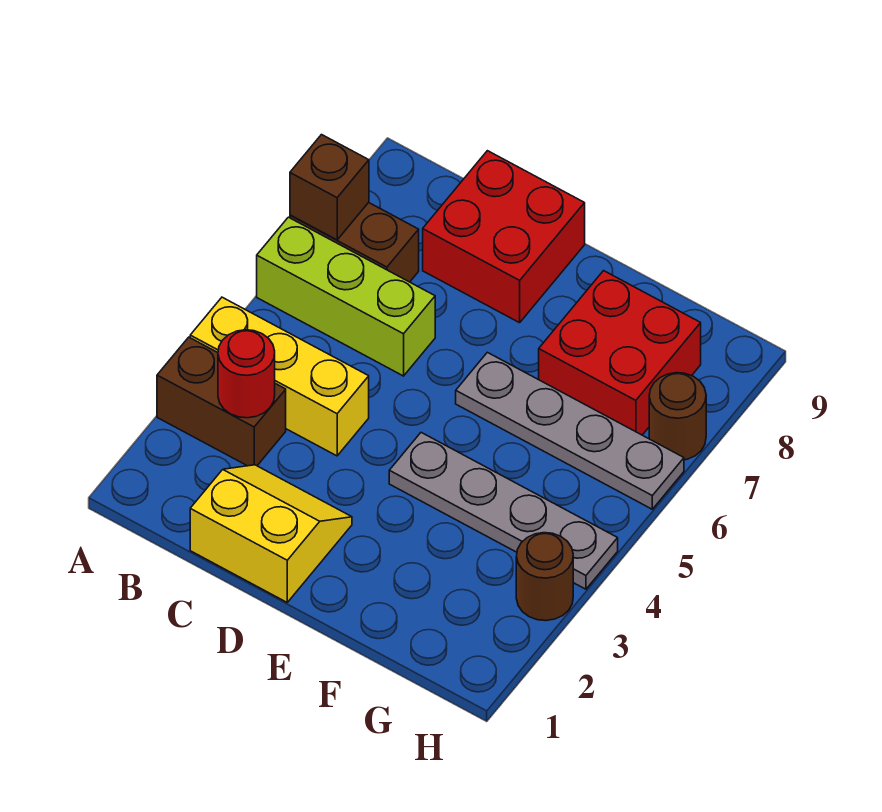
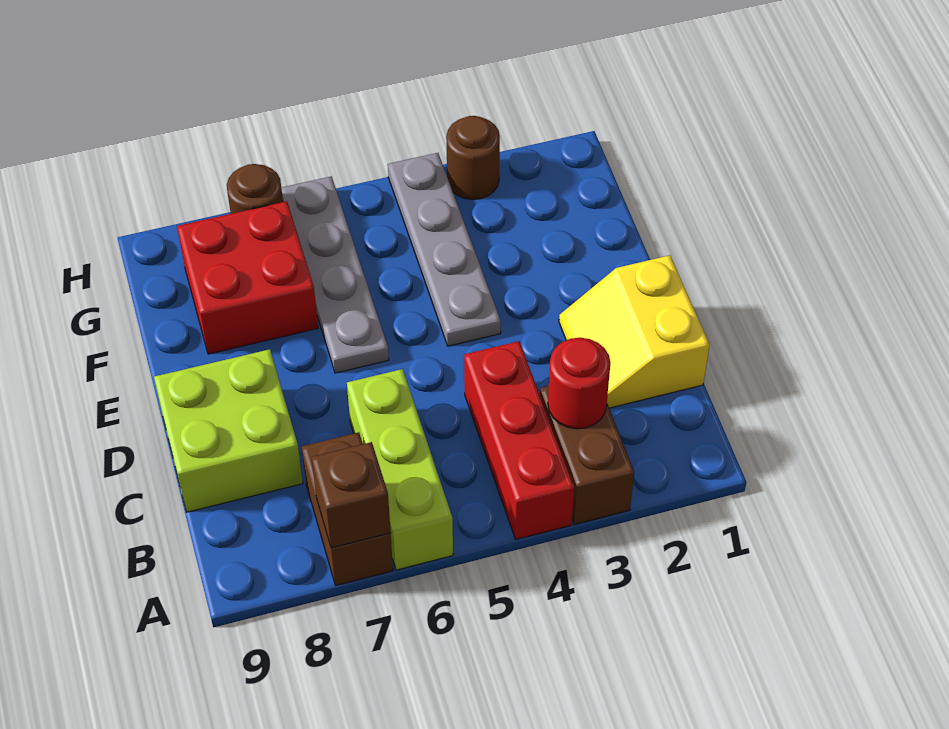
yellow brick A4:C4 level 1 -> red brick A4:C4 level 1
red brick C8:D9 level 1 -> lime brick C8:D9 level 1

